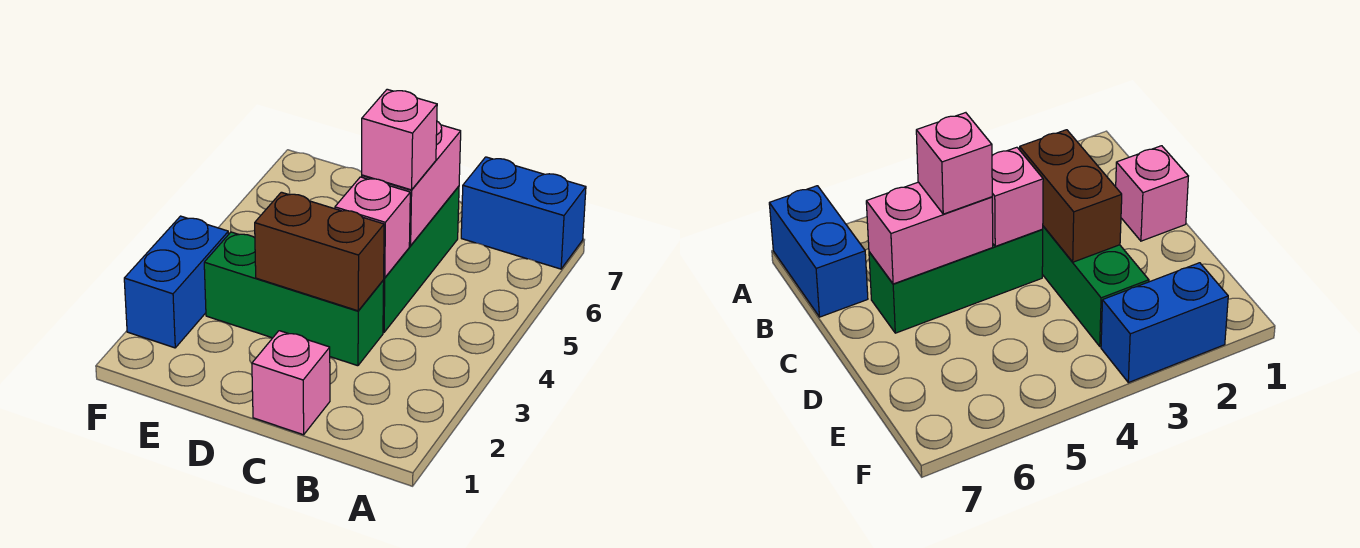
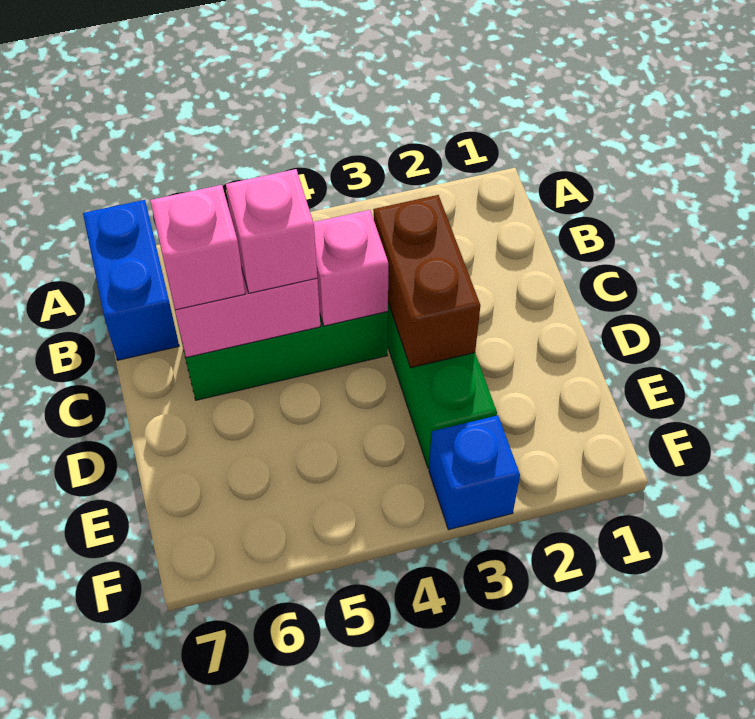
pink brick C1 level 1 -> pink brick C6 level 3
blue brick F2:F3 level 1 -> blue brick F3 level 1

